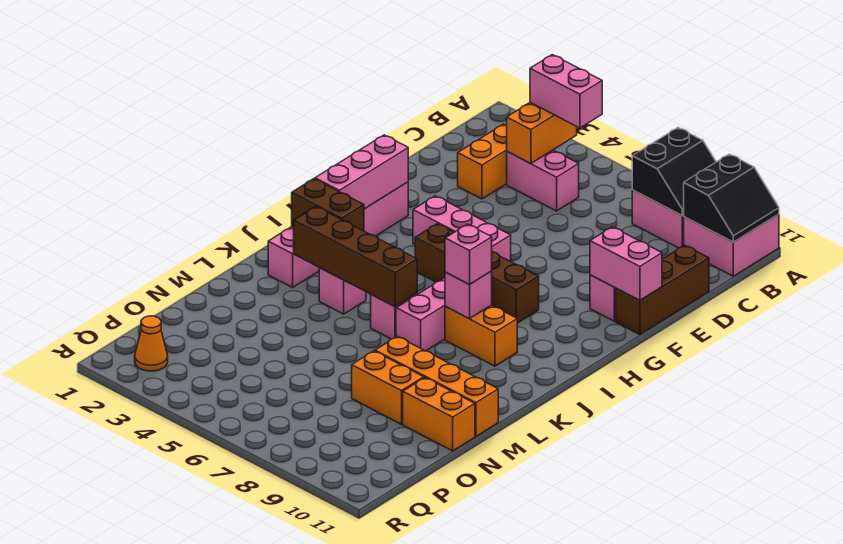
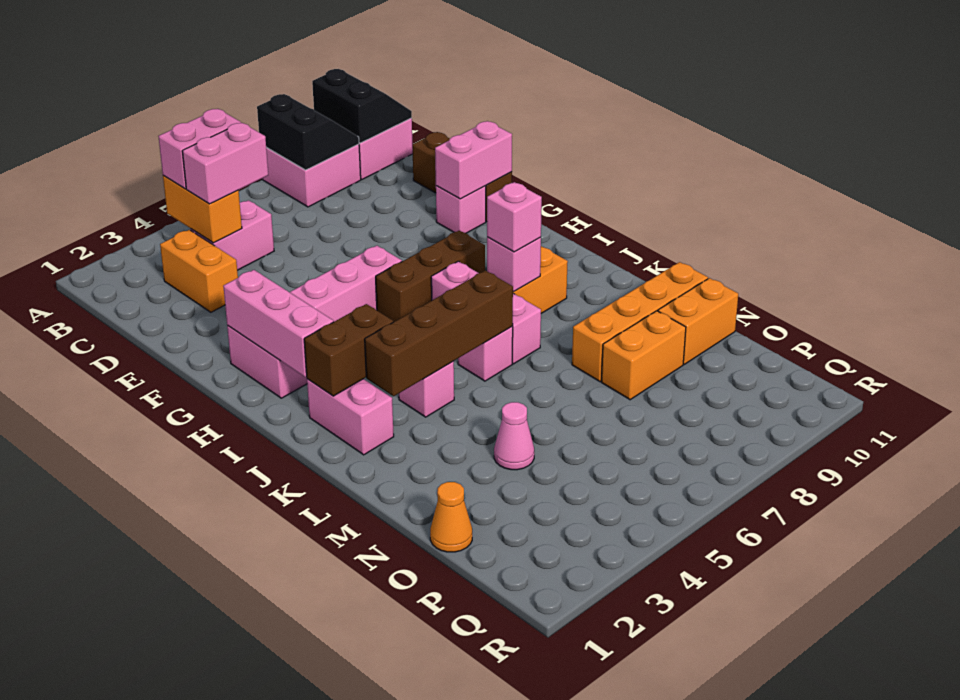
none -> pink brick C4:C5 level 3
brown brick H5:H8 level 1 -> brown brick H6:H8 level 1
none -> pink cone N4 level 1
orange cone Q2 level 1 -> orange cone O1 level 1

